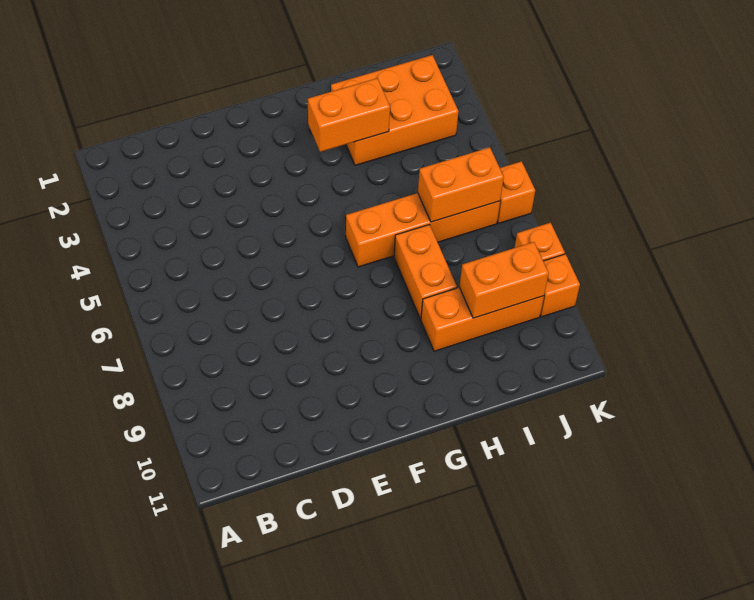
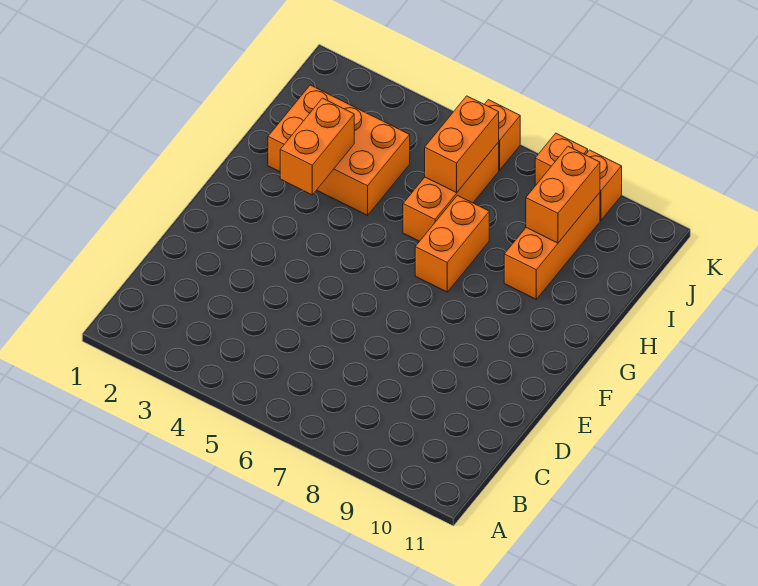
orange brick G6:J6 level 1 -> orange brick H6:J6 level 1
orange brick H2:J3 level 1 -> orange brick H2:I4 level 1
orange brick H7:H8 level 1 -> orange brick G7:H7 level 1

